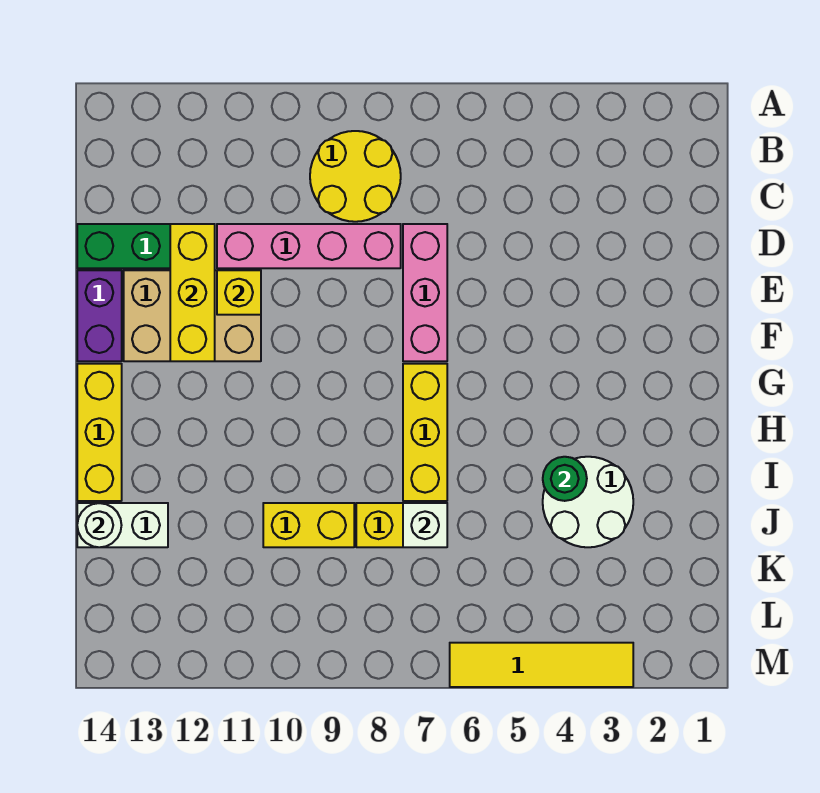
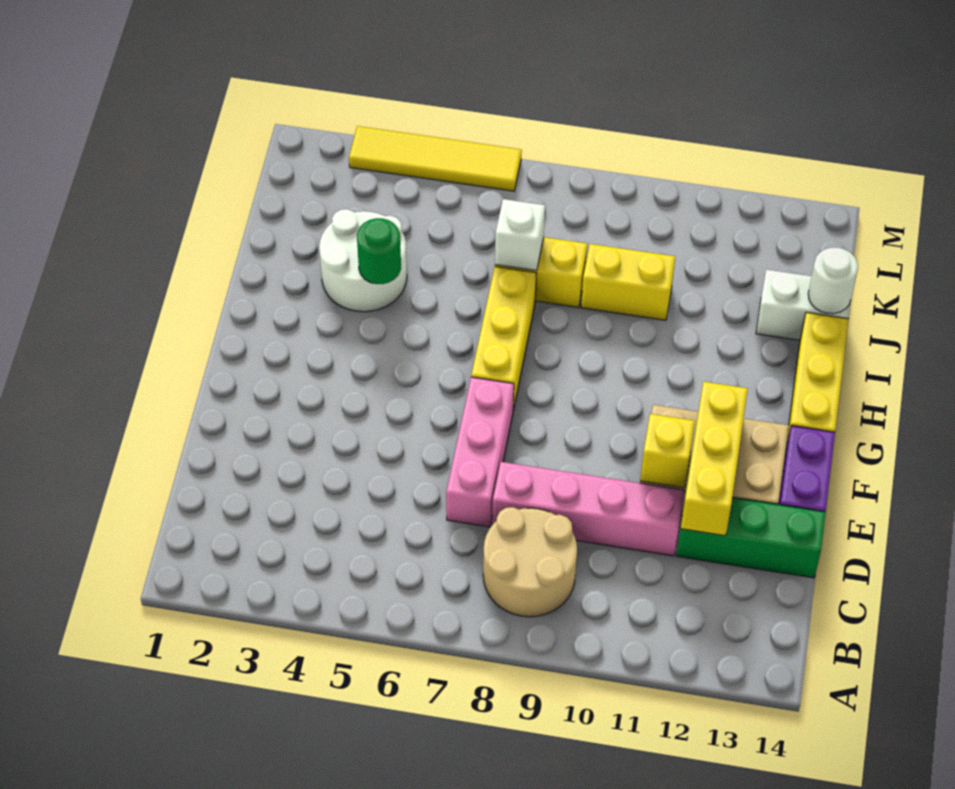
yellow round brick B8:C9 level 1 -> tan round brick B8:C9 level 1

